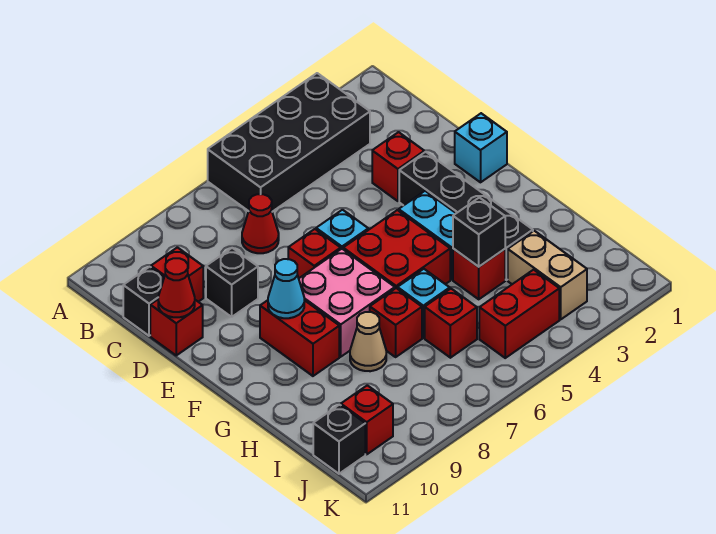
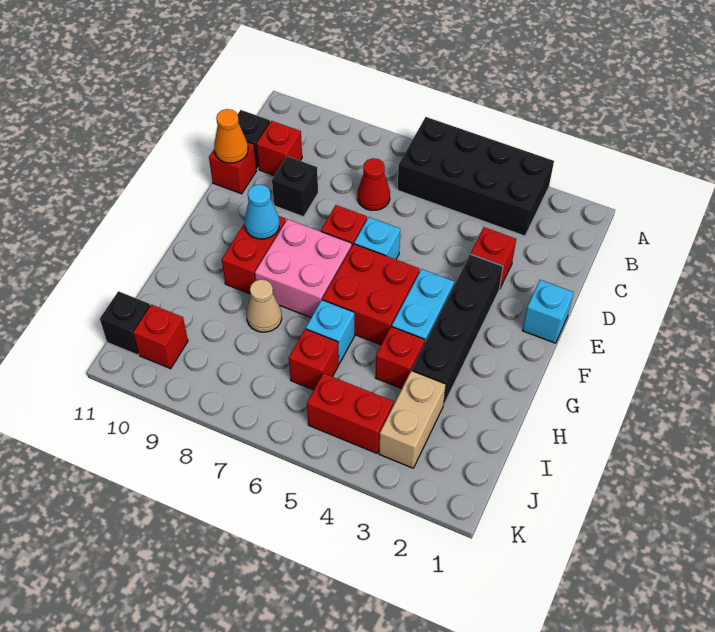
red cone D11 level 2 -> orange cone D11 level 2
black brick H4 level 2 -> none
red brick H7 level 1 -> none

